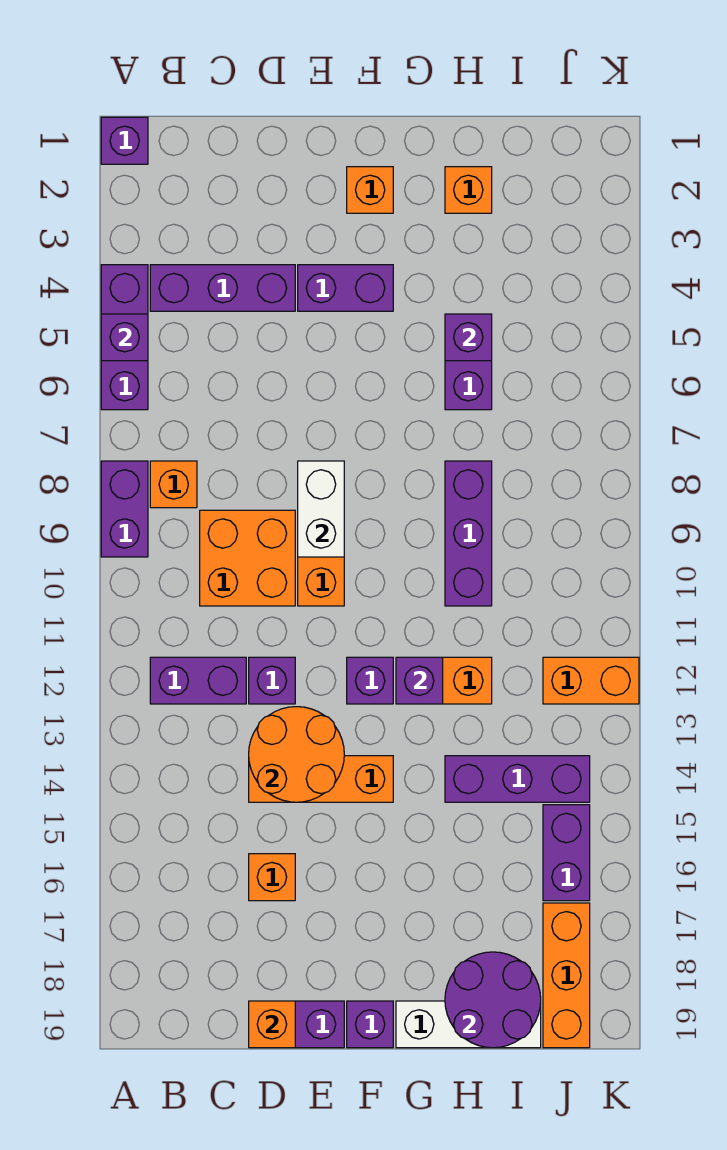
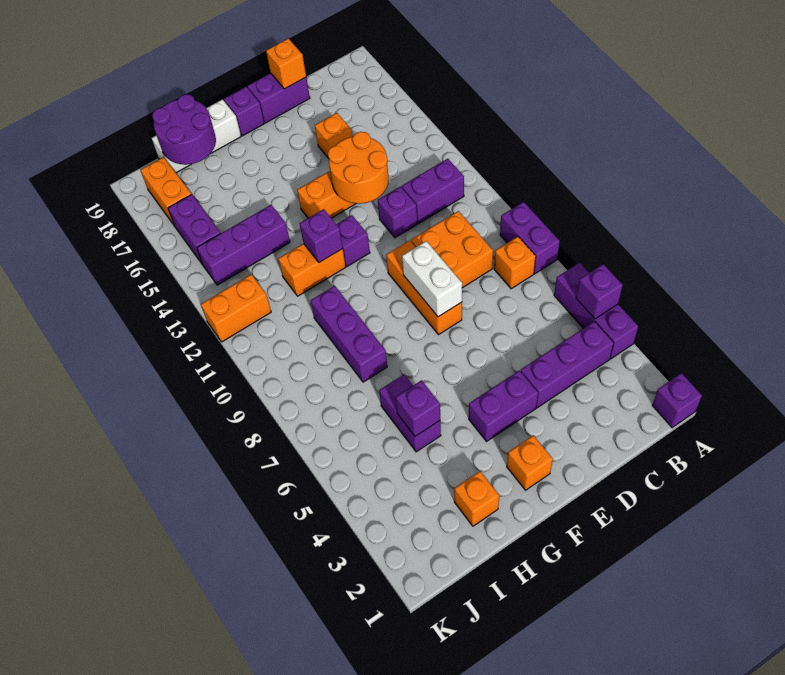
orange brick J17:J19 level 1 -> orange brick J17:J18 level 1

